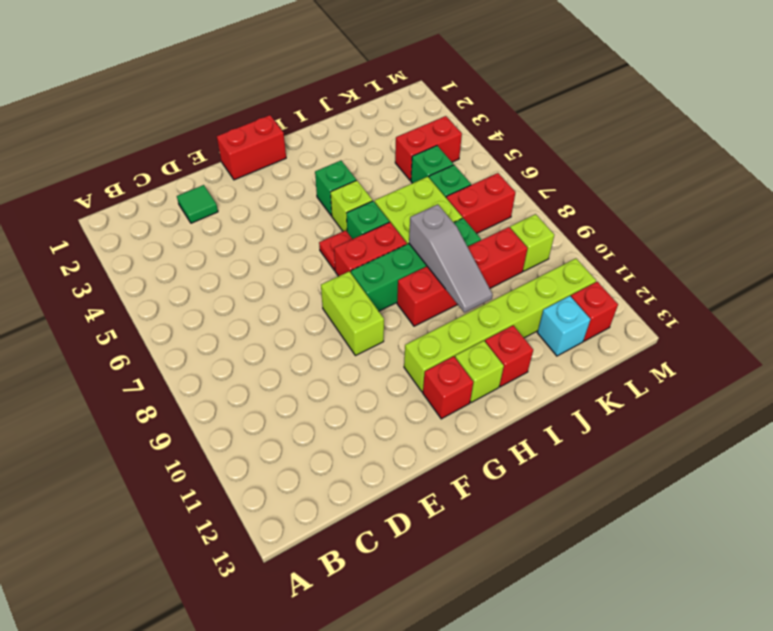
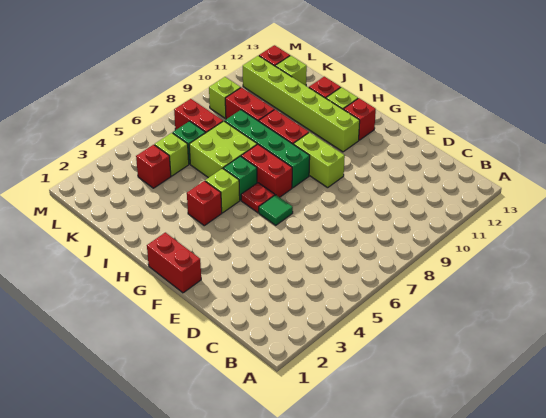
green tile D2 level 1 -> green tile F6 level 1
lime brick F8:F9 level 1 -> lime brick F9:G9 level 1
green brick H4 level 1 -> red brick H4 level 1
grey slope I8:I10 level 2 top 8 -> none
red brick K4:L4 level 1 -> red brick K4 level 1
green brick K5 level 1 -> lime brick K5 level 1
cyan brick K12 level 1 -> lime brick K12 level 1

